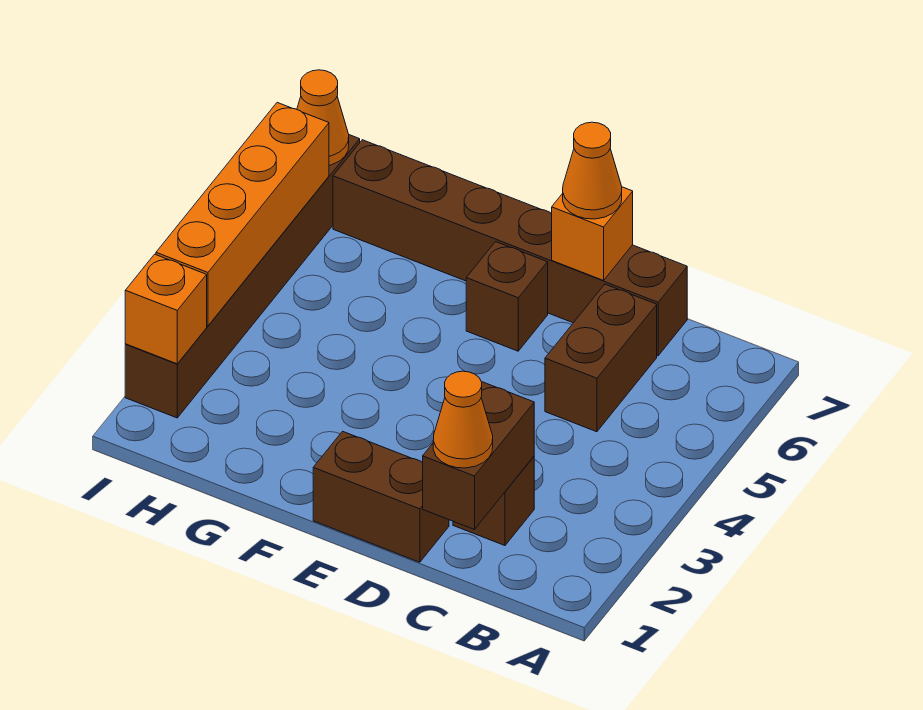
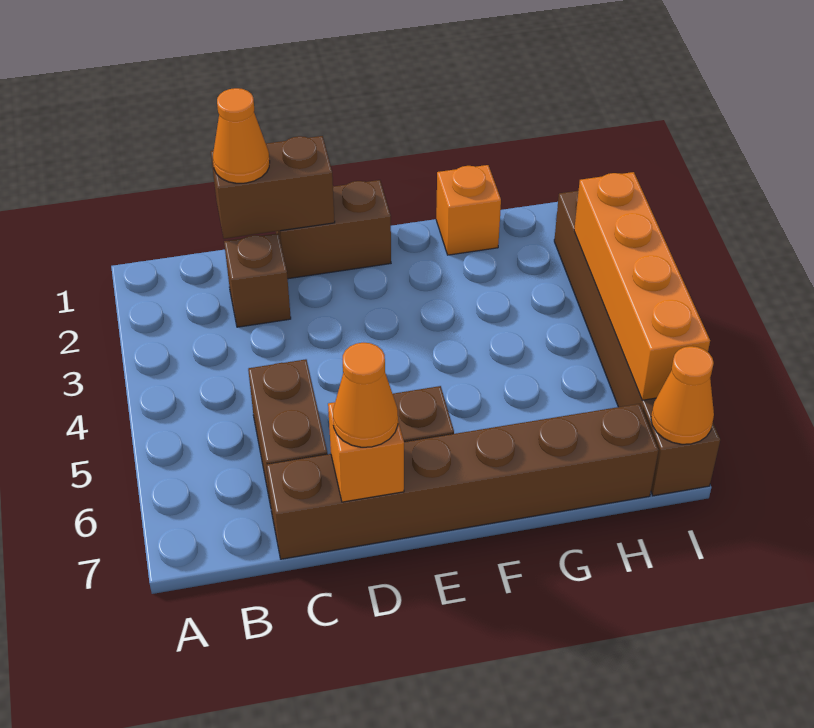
brown brick C1:C2 level 2 -> brown brick C1:D1 level 2
orange brick I2 level 2 -> orange brick G1 level 1

